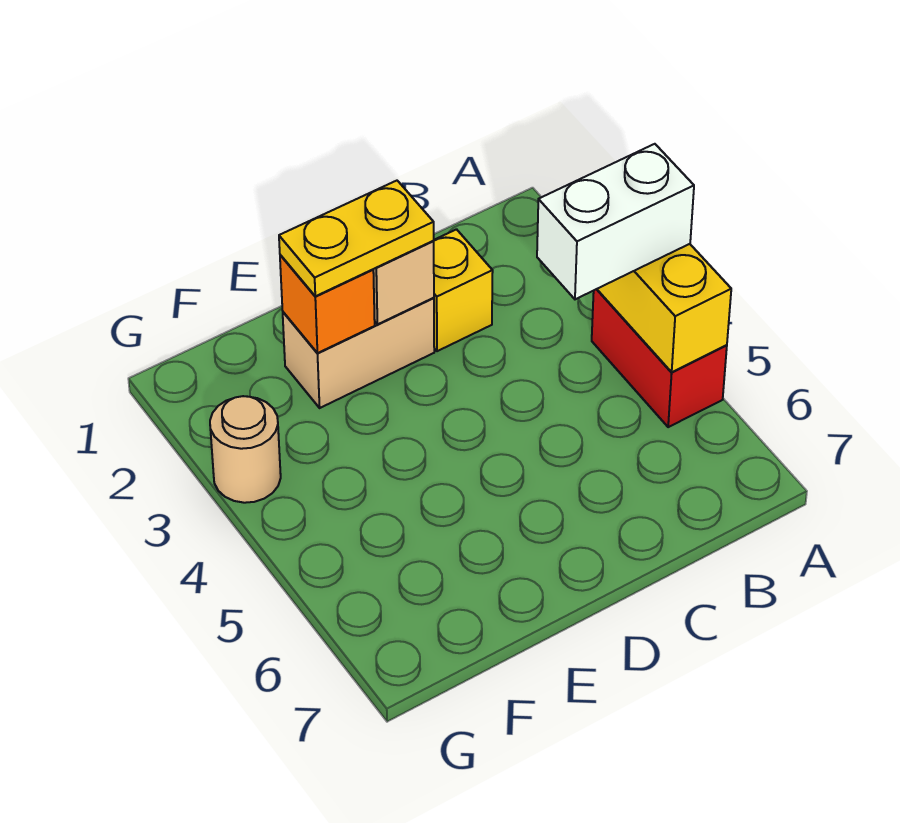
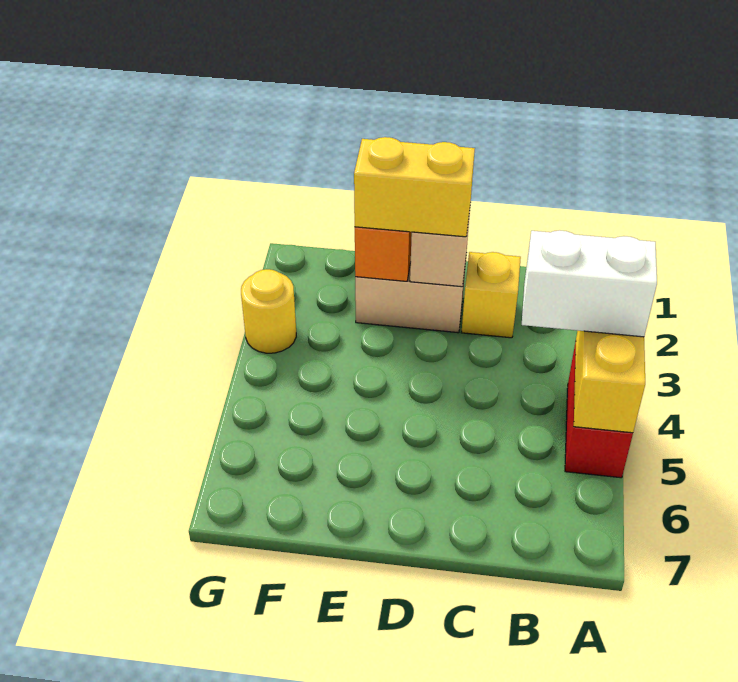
yellow plate D2:E2 level 3 -> yellow brick D2:E2 level 3
tan round brick G3 level 1 -> yellow round brick G3 level 1

